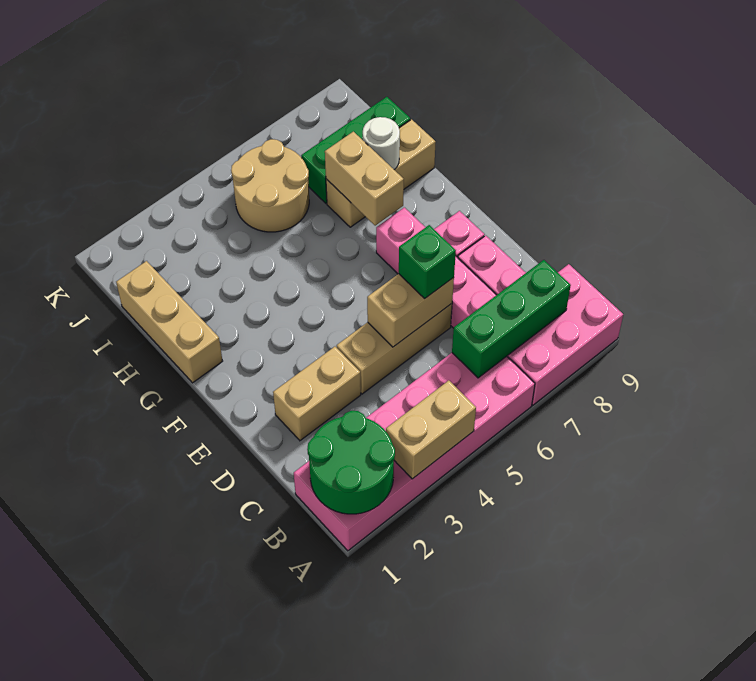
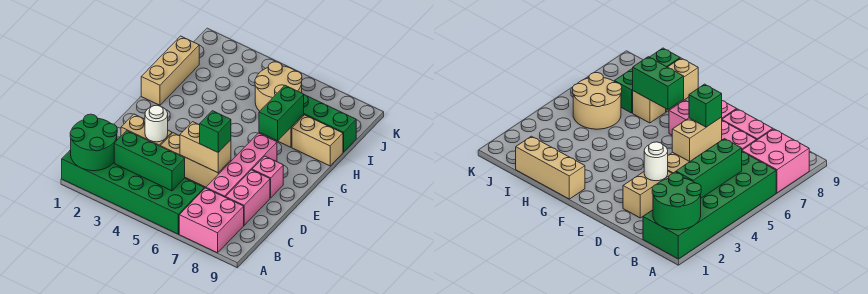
pink brick A1:B6 level 1 -> green brick A1:B6 level 1
tan brick A3:A4 level 2 -> none
pink brick A7:B9 level 1 -> pink brick A7:B8 level 1
green brick B6:B8 level 2 -> green brick B3:B5 level 2
tan brick G7:H7 level 2 -> green brick G7:H7 level 2
white round brick H8 level 2 -> white round brick D3 level 2

